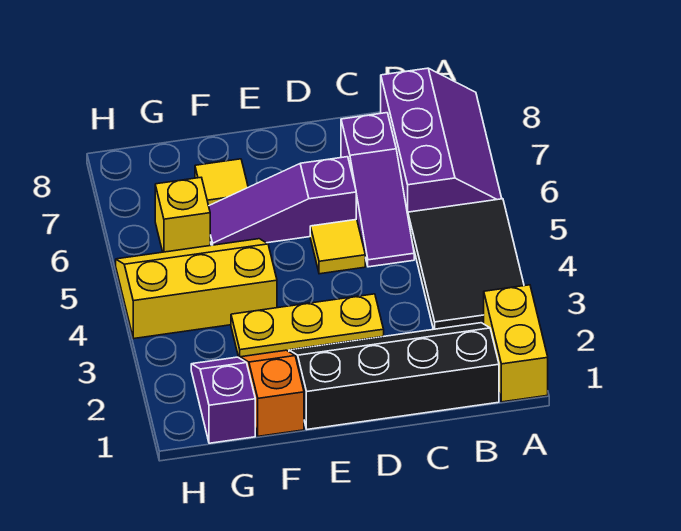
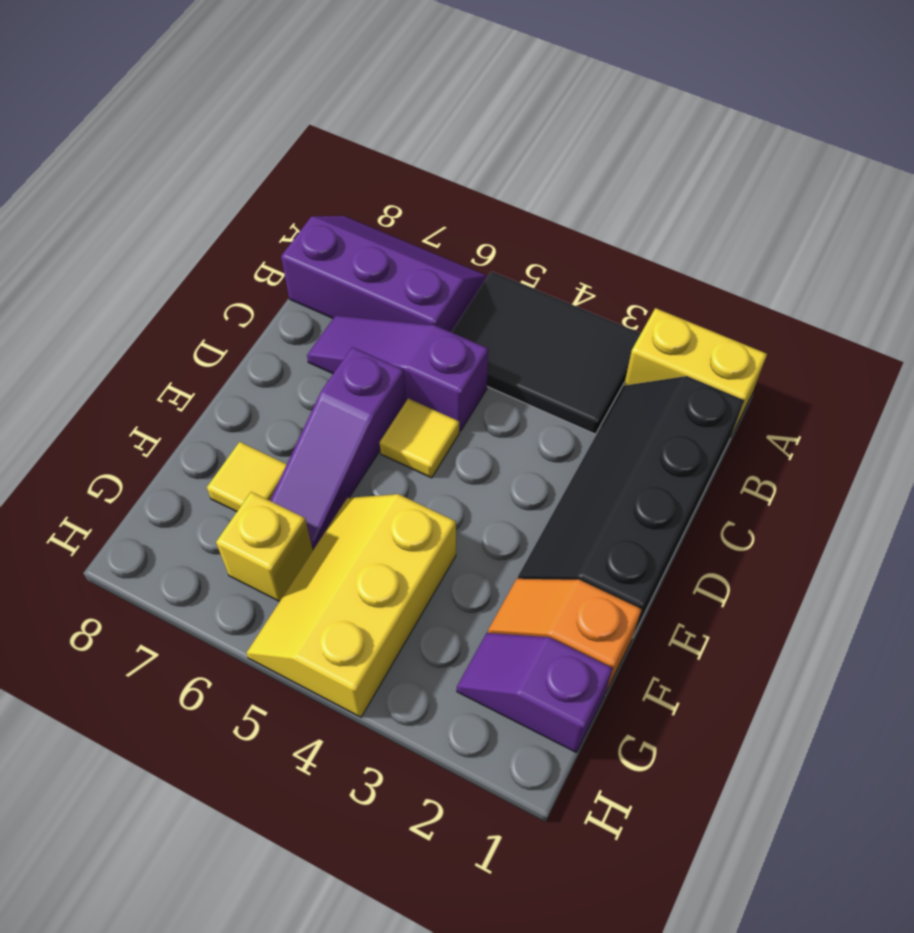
purple slope C5:C7 level 1 top 7 -> purple slope C5:C7 level 1 top 5
yellow plate D3:F3 level 1 -> none

